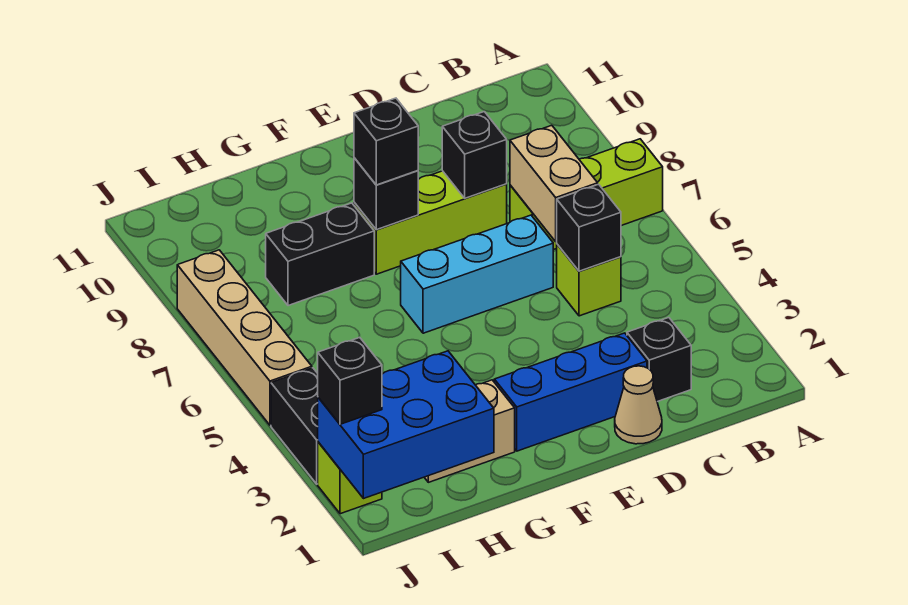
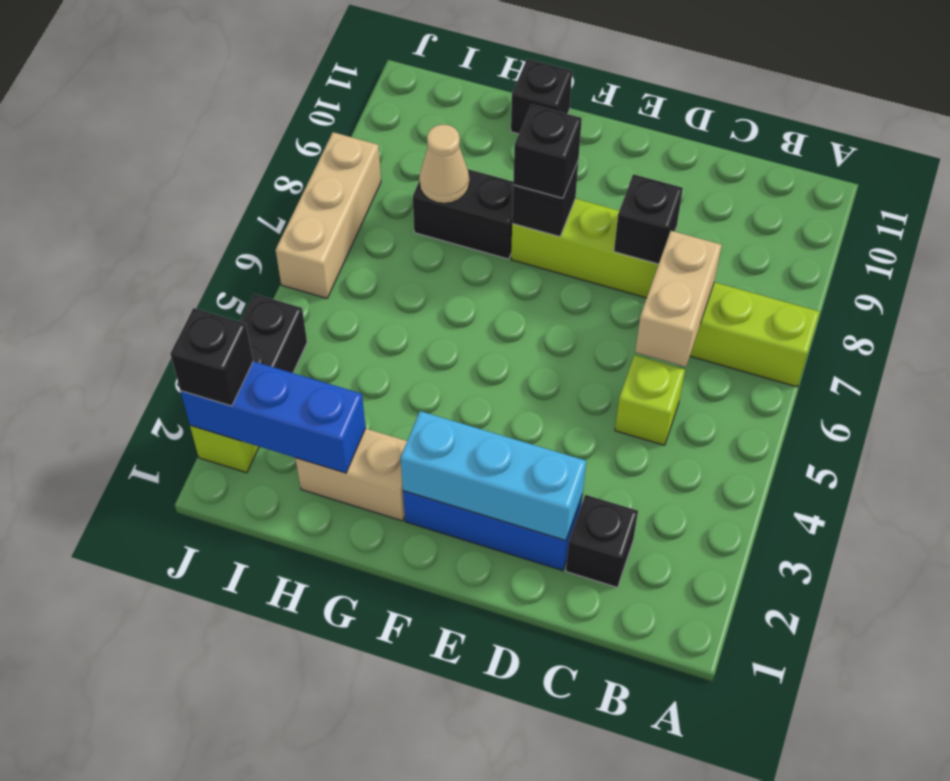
black brick C5 level 2 -> black brick G11 level 1
tan cone D1 level 1 -> tan cone H8 level 2
cyan brick D6:F6 level 1 -> cyan brick D2:F2 level 2
blue brick H1:J2 level 2 -> blue brick H2:J2 level 2
tan brick J5:J8 level 1 -> tan brick J6:J8 level 1

